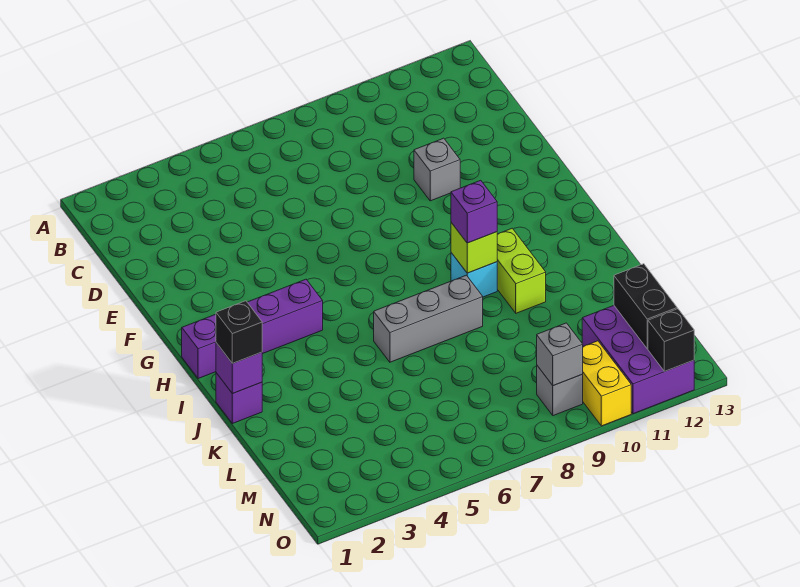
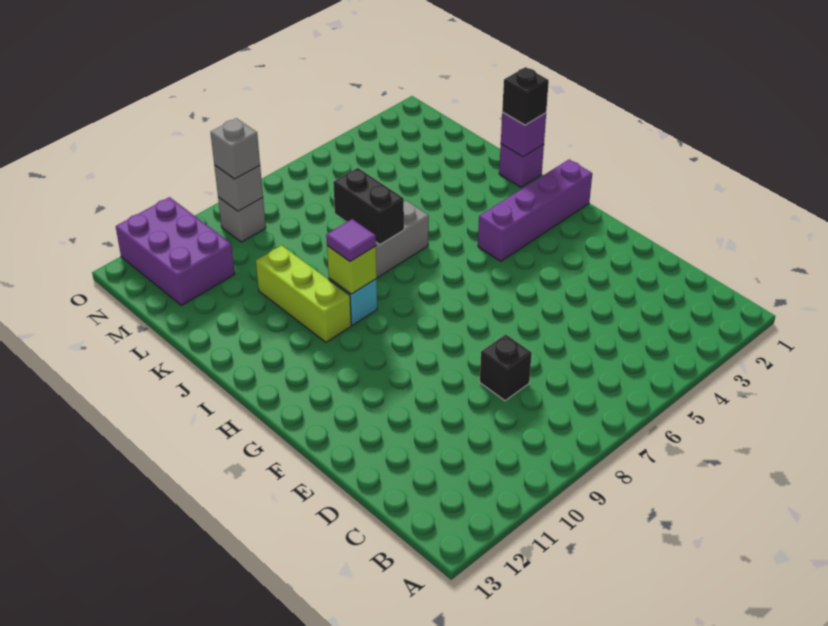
grey brick E10 level 1 -> grey brick N9 level 3
purple brick I9 level 3 -> purple tile I9 level 3
lime brick I10:J10 level 1 -> lime brick I10:K10 level 1
black brick M12:N12 level 2 -> black brick J7:K7 level 2
yellow brick N10:O10 level 1 -> none
black brick O12 level 2 -> black brick D8 level 1

